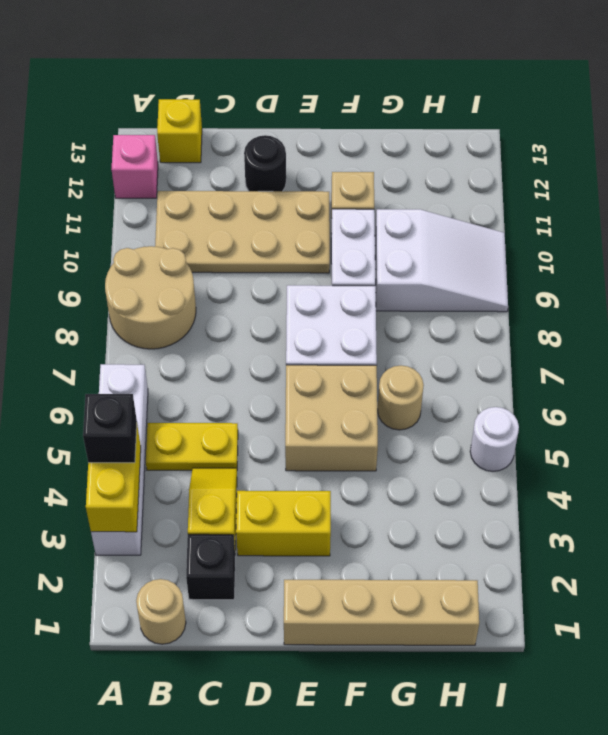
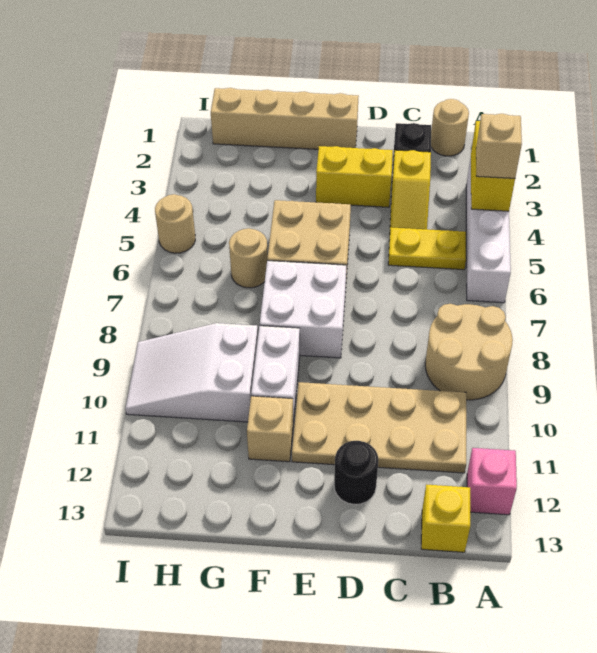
black brick A4 level 3 -> tan brick A4 level 3
white round brick I5 level 1 -> tan round brick I5 level 1

